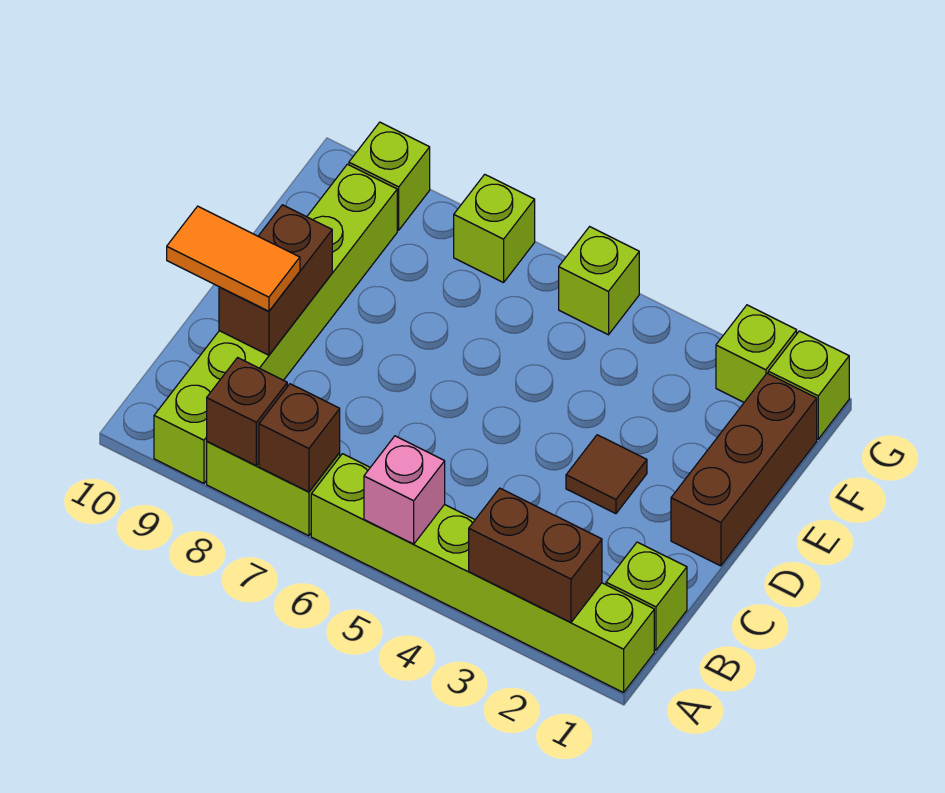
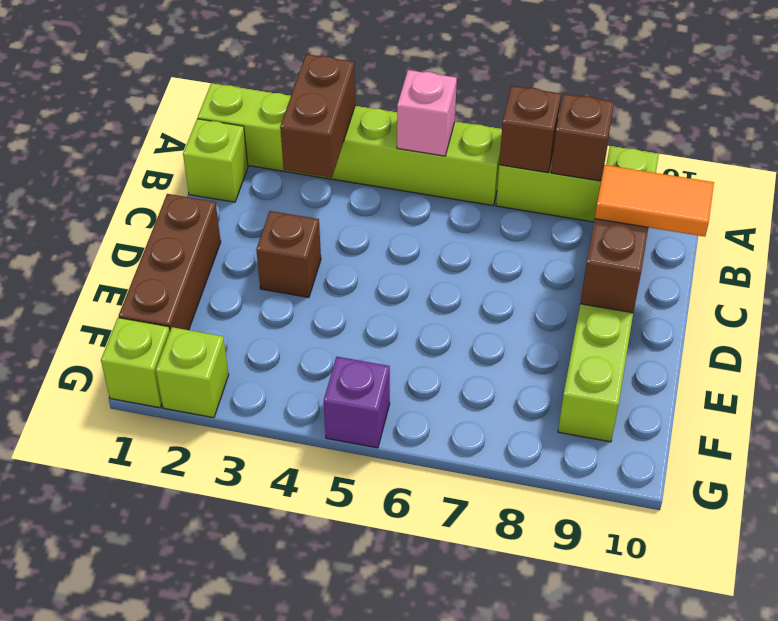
brown brick A2:A3 level 2 -> brown brick A3:B3 level 2
brown tile D3 level 1 -> brown brick D3 level 1
lime brick G5 level 1 -> purple brick G5 level 1
lime brick G7 level 1 -> none
lime brick G9 level 1 -> none

